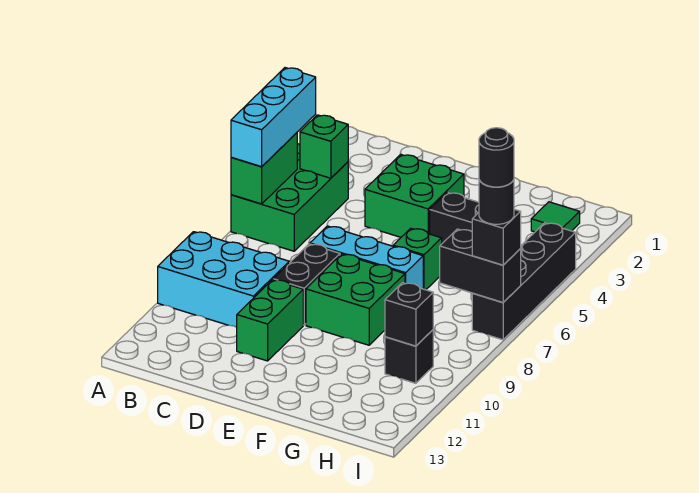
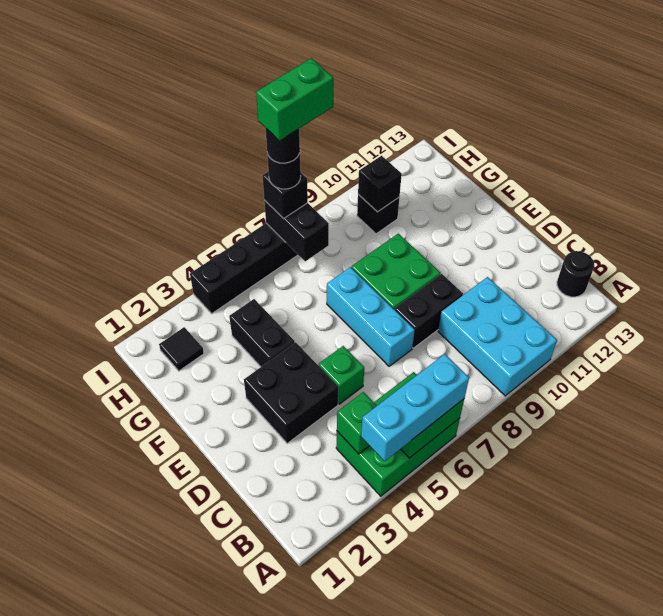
none -> black round brick B13 level 1
green brick D3:E4 level 1 -> black brick D3:E4 level 1
green brick D10:D11 level 1 -> green brick I7:I8 level 6
green brick F6 level 1 -> green brick D5 level 1
green tile H2 level 1 -> black tile H2 level 1

